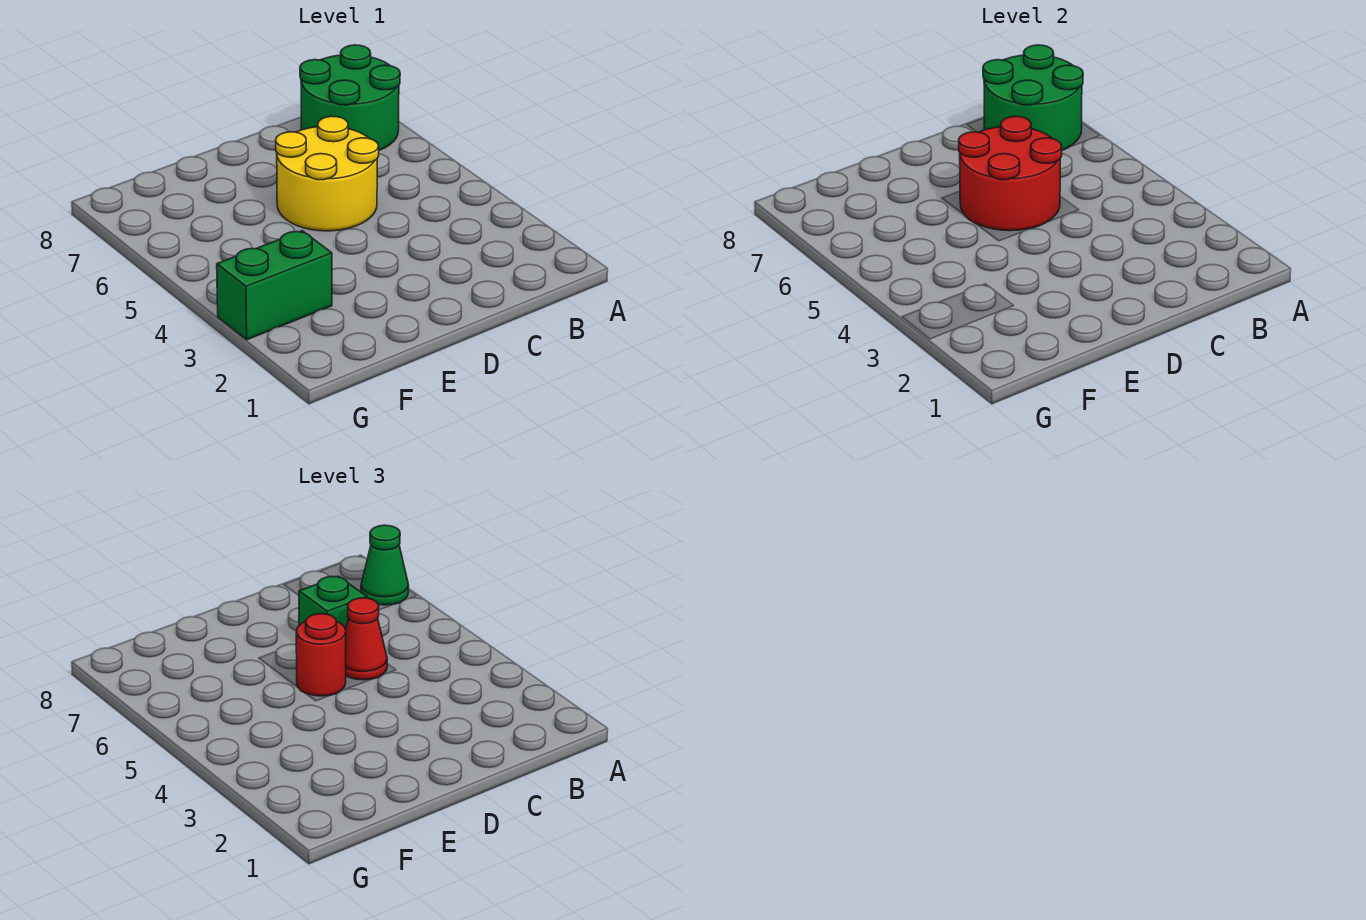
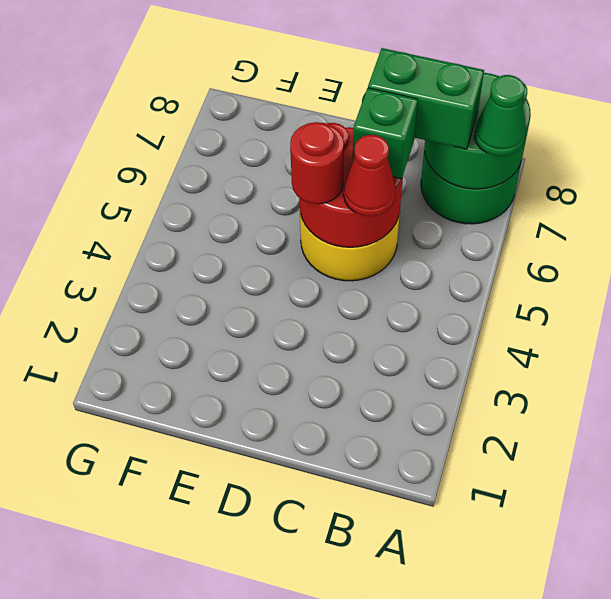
green brick F3:G3 level 1 -> green brick B7:C7 level 3

